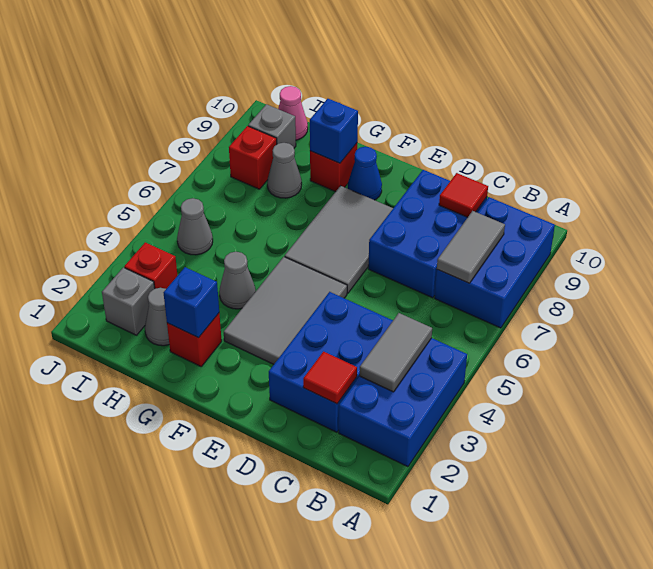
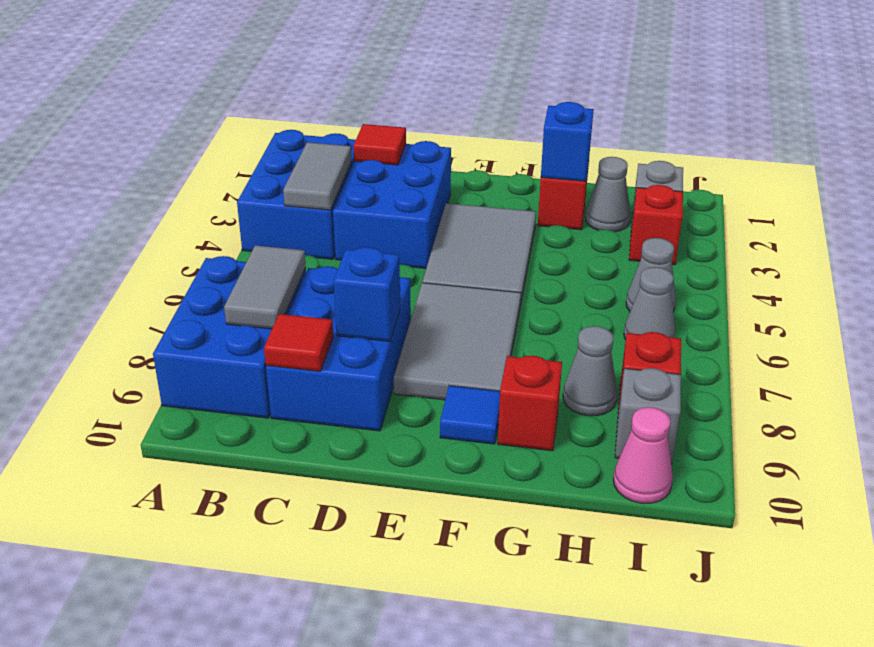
blue cone F9 level 1 -> blue tile F9 level 1
grey cone G4 level 1 -> grey cone I6 level 1
blue brick G9 level 2 -> blue brick D8 level 2

